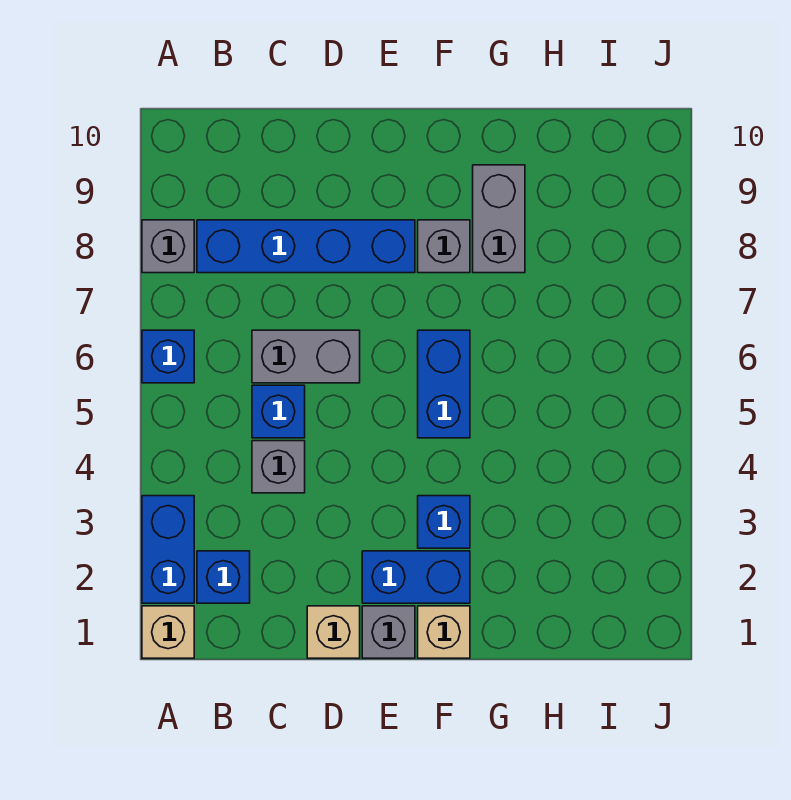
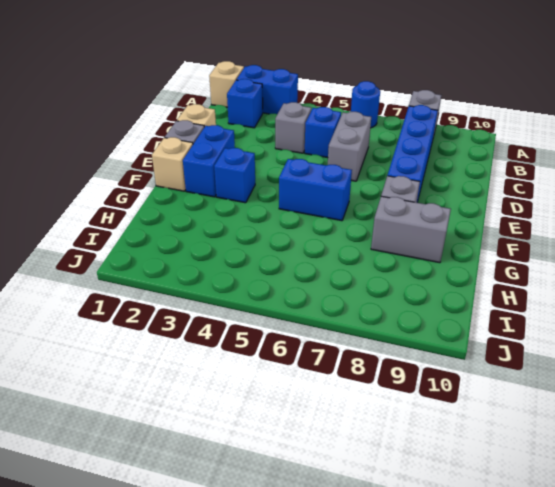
blue brick A6 level 1 -> blue round brick A6 level 1

